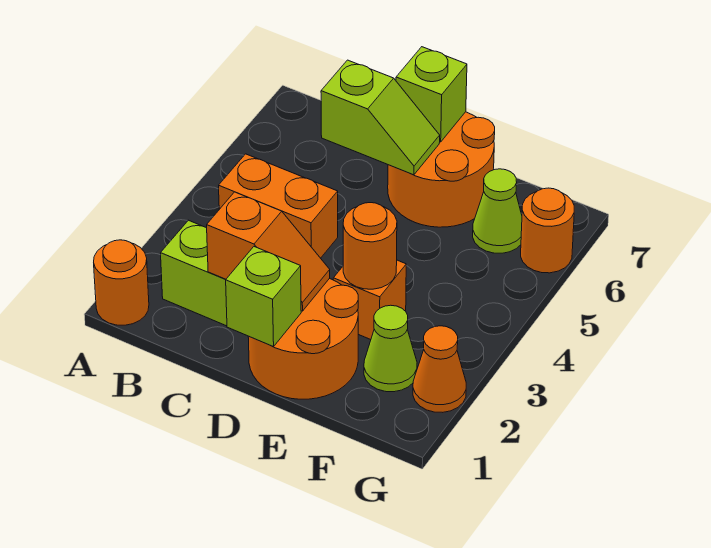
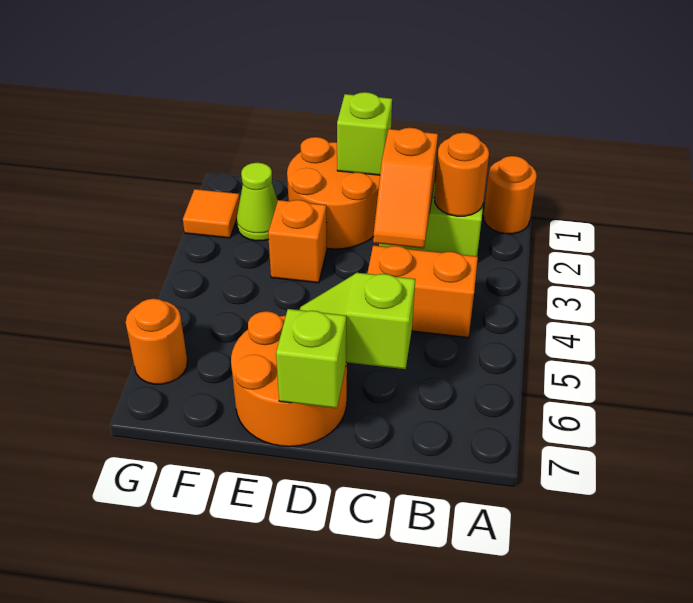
orange slope C2:D2 level 2 top C -> orange slope C2:C3 level 2 top 2
orange round brick E3 level 2 -> orange round brick B2 level 2
lime cone F6 level 1 -> none
orange cone G2 level 1 -> orange tile G2 level 1

